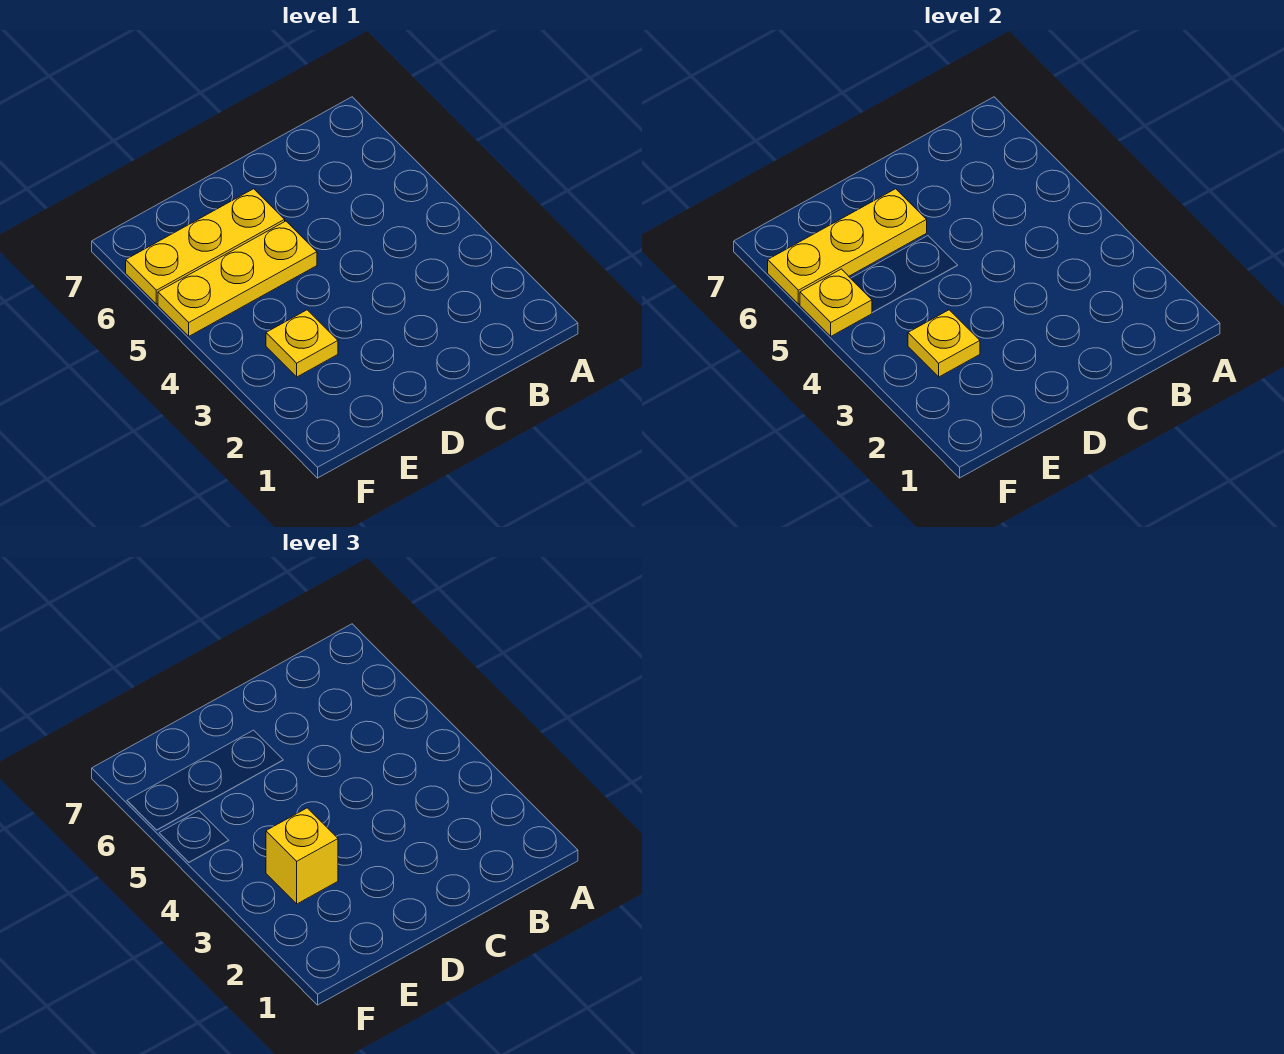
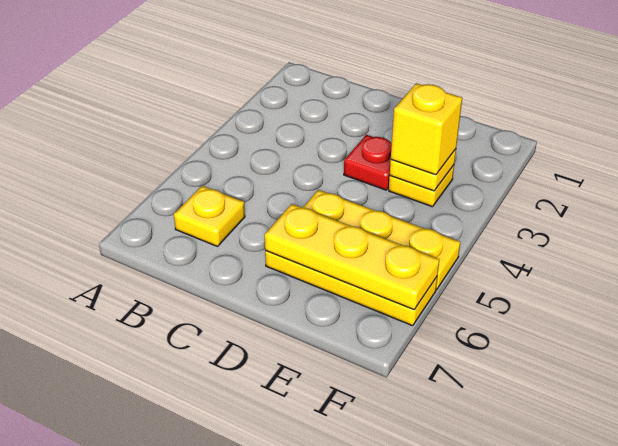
none -> red plate D3 level 1
yellow plate F5 level 2 -> yellow plate B6 level 1

